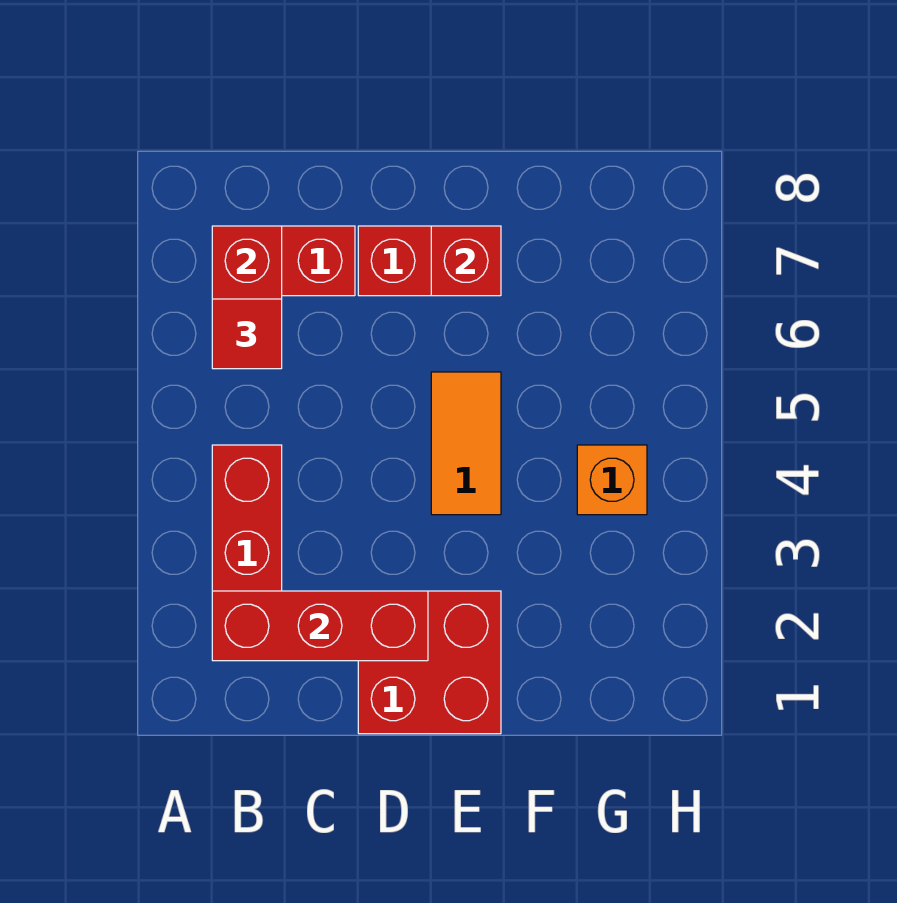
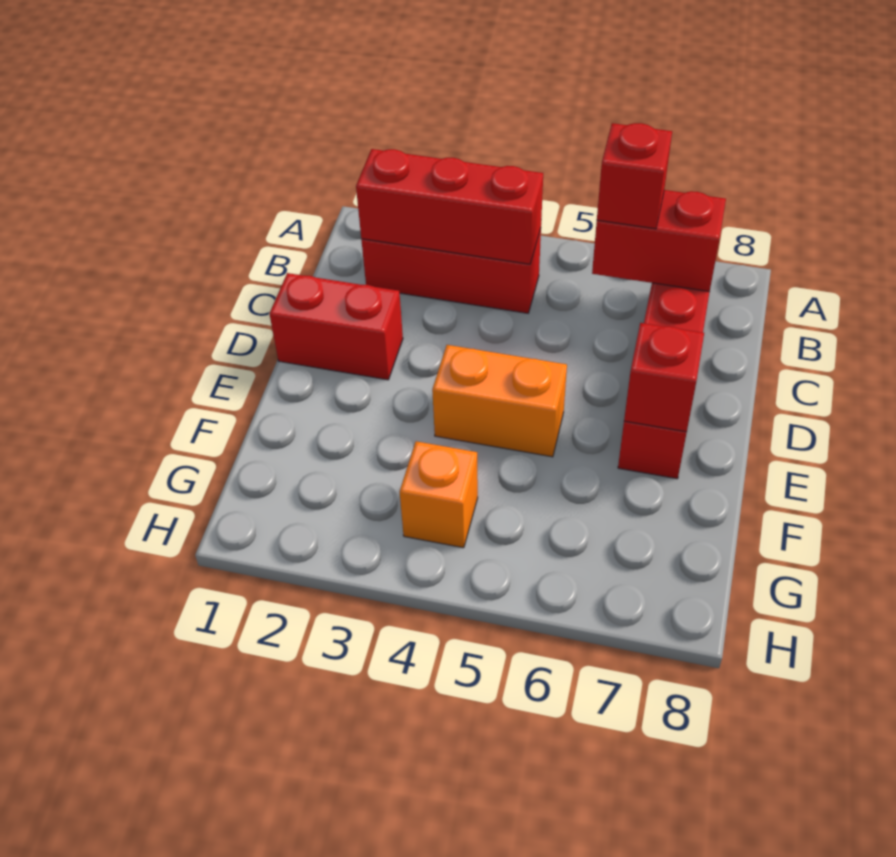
red brick B2:D2 level 2 -> red brick B2:B4 level 2
red tile B6 level 3 -> red brick B6 level 3
red brick D1:E2 level 1 -> red brick D1:D2 level 1
orange tile E4:E5 level 1 -> orange brick E4:E5 level 1

